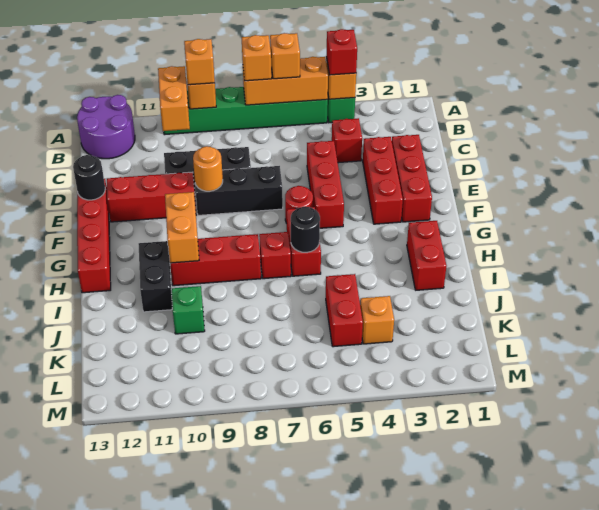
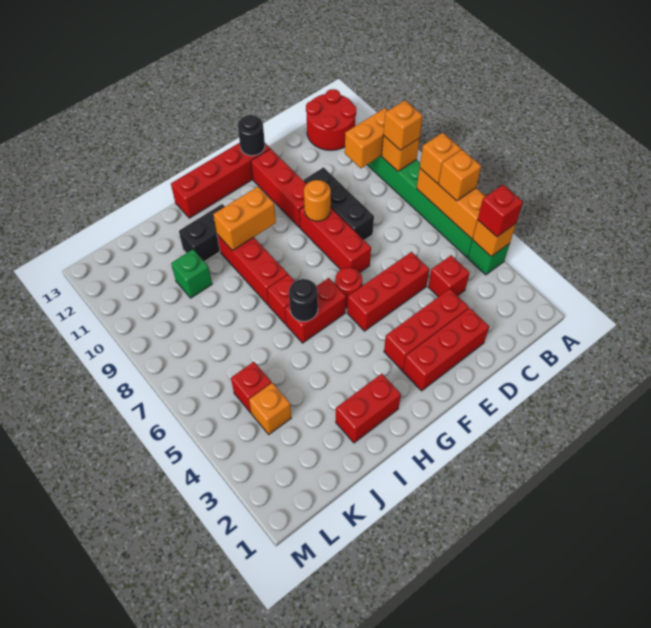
purple round brick A12:B13 level 1 -> red round brick A12:B13 level 1
black brick E7:E9 level 1 -> red brick E7:E9 level 1
red brick J5:K5 level 1 -> red brick K5 level 1

